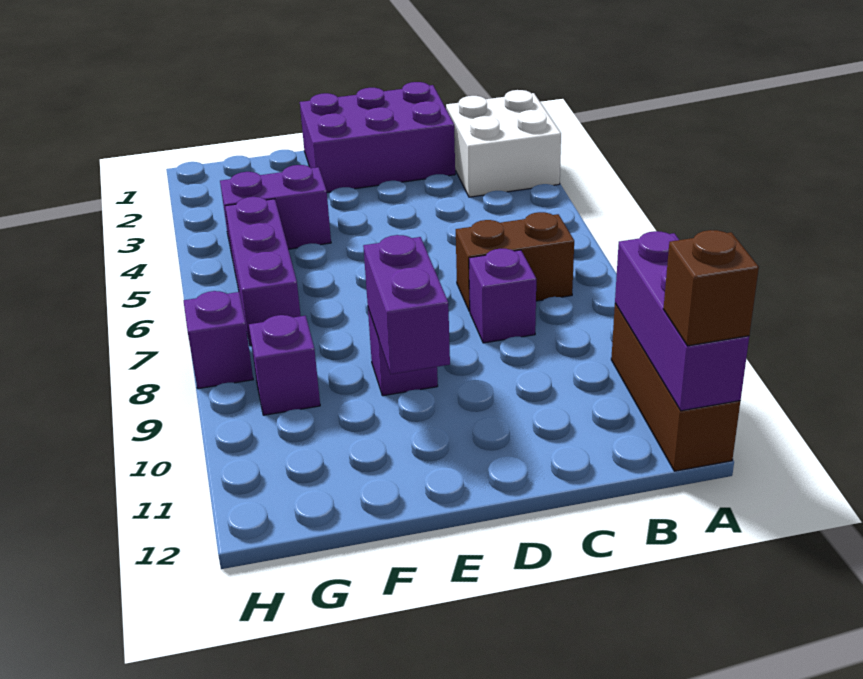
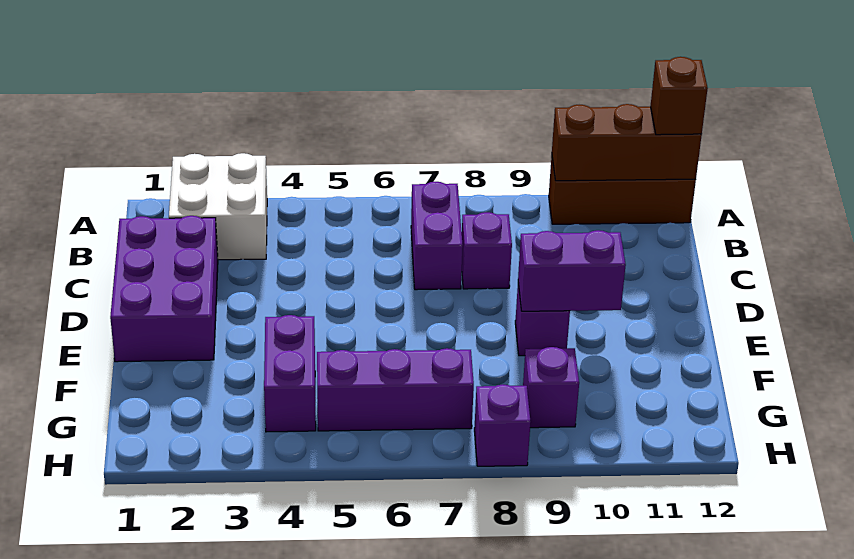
purple brick A10:A12 level 2 -> brown brick A10:A12 level 2
brown brick B7:C7 level 1 -> purple brick B7:C7 level 1

